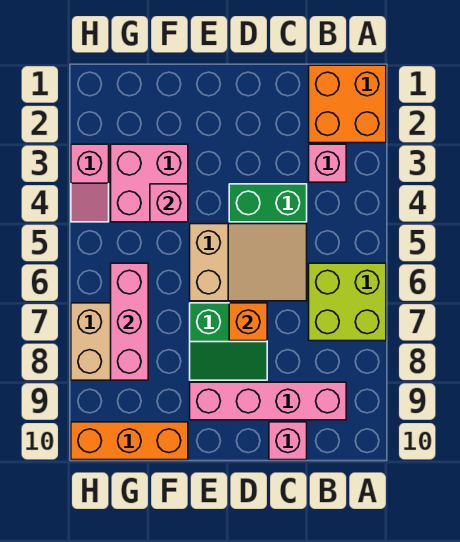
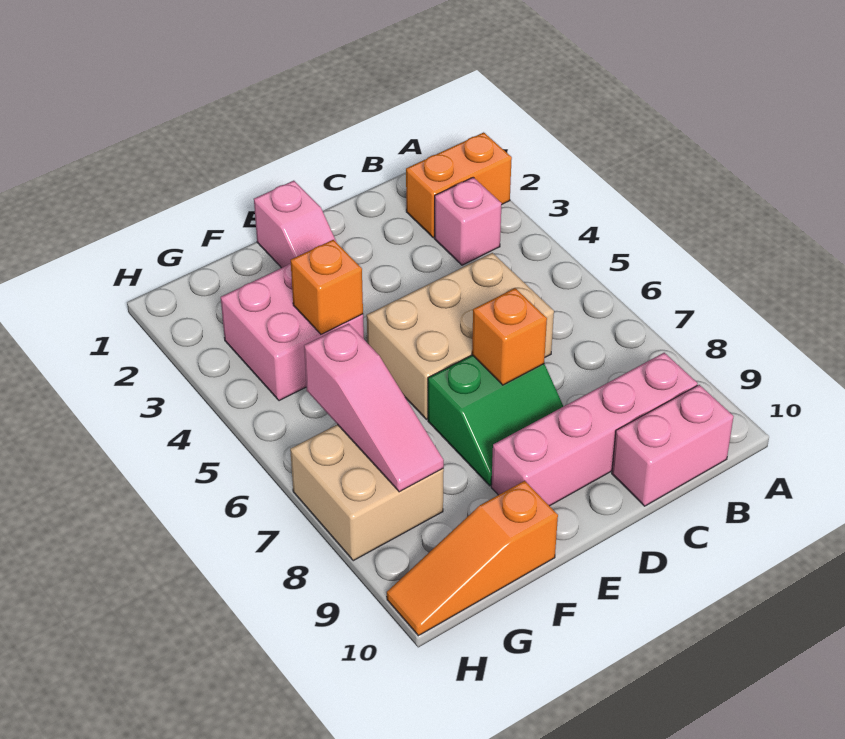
orange brick A1:B2 level 1 -> orange brick A2:B2 level 1
lime brick A6:B7 level 1 -> none
green brick C4:D4 level 1 -> none
tan slope C5:E6 level 1 top E -> tan brick C5:E6 level 1
pink brick C10 level 1 -> pink brick B10:C10 level 1
pink brick F4 level 2 -> orange brick F4 level 2
orange brick F10:H10 level 1 -> orange slope F10:H10 level 1 top F
pink brick G6:G8 level 2 -> pink slope G6:G8 level 2 top 6
pink slope H3:H4 level 1 top 3 -> pink slope E1:E2 level 1 top 1

